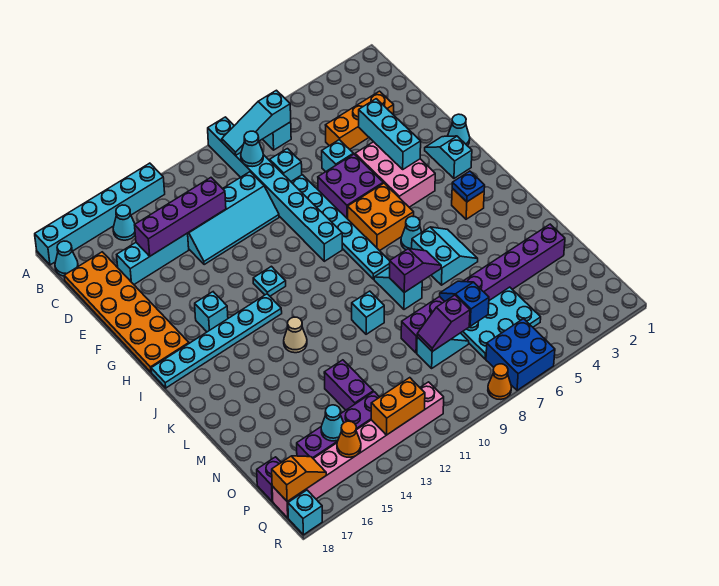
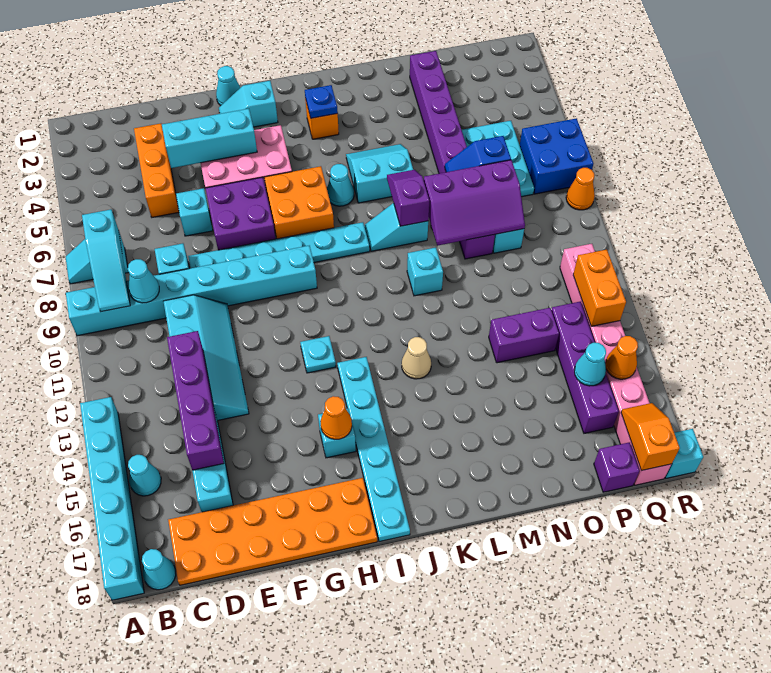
none -> orange cone H15 level 2
purple slope O8:O9 level 2 top 8 -> purple slope M8:O9 level 2 top 8

